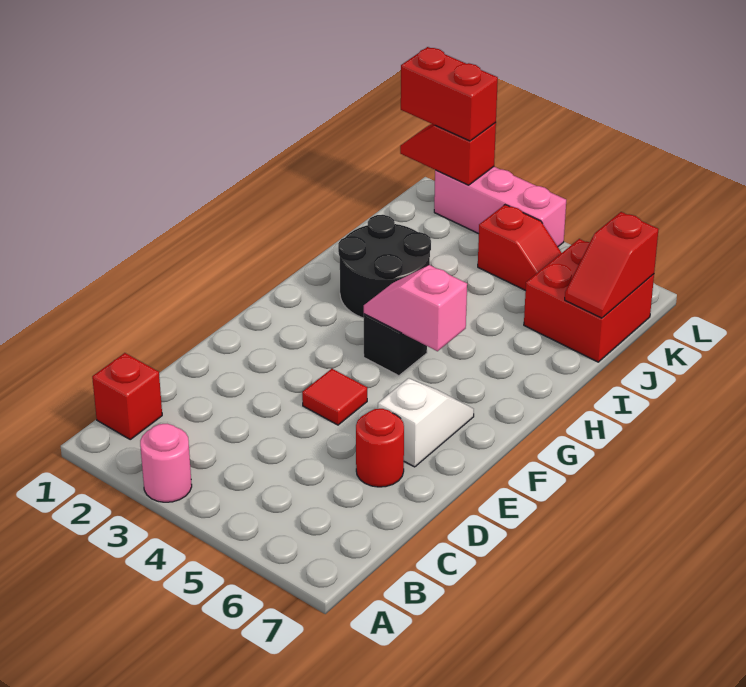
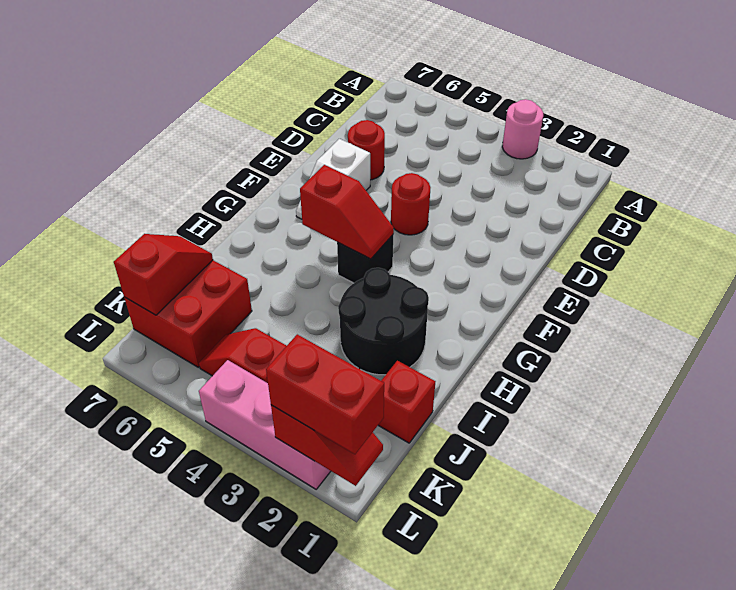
red brick B1 level 1 -> red brick J1 level 1
red tile E4 level 1 -> red round brick E4 level 1
pink slope G4:G5 level 2 top 5 -> red slope G4:G5 level 2 top 5

